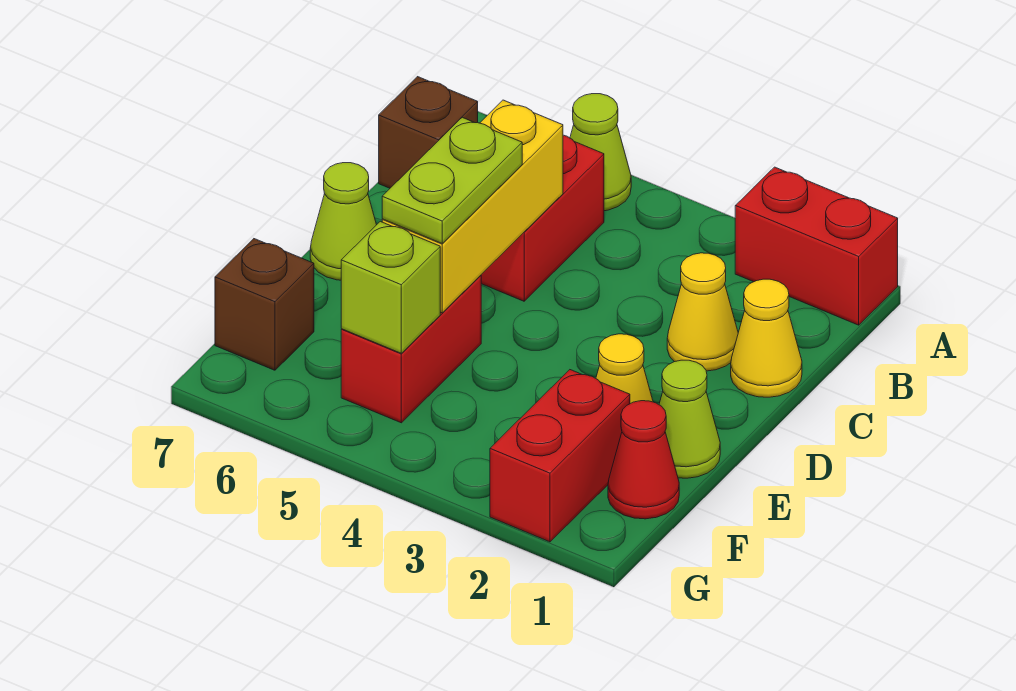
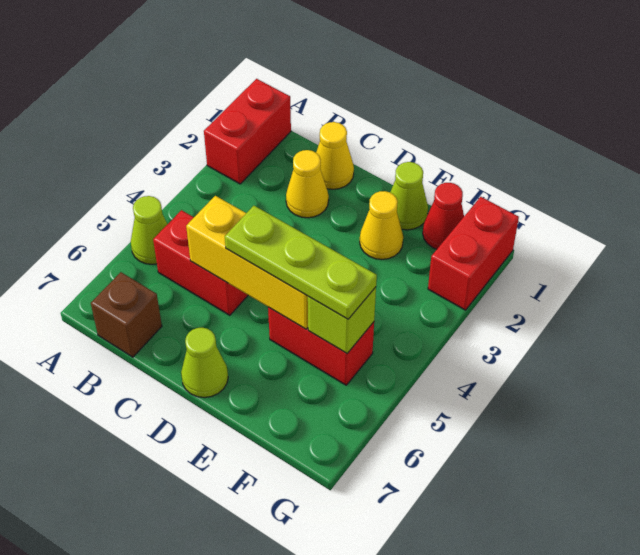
lime plate D5:E5 level 3 -> lime plate D5:F5 level 3
red brick F2:G2 level 1 -> red brick G1:G2 level 1
brown brick F7 level 1 -> none

